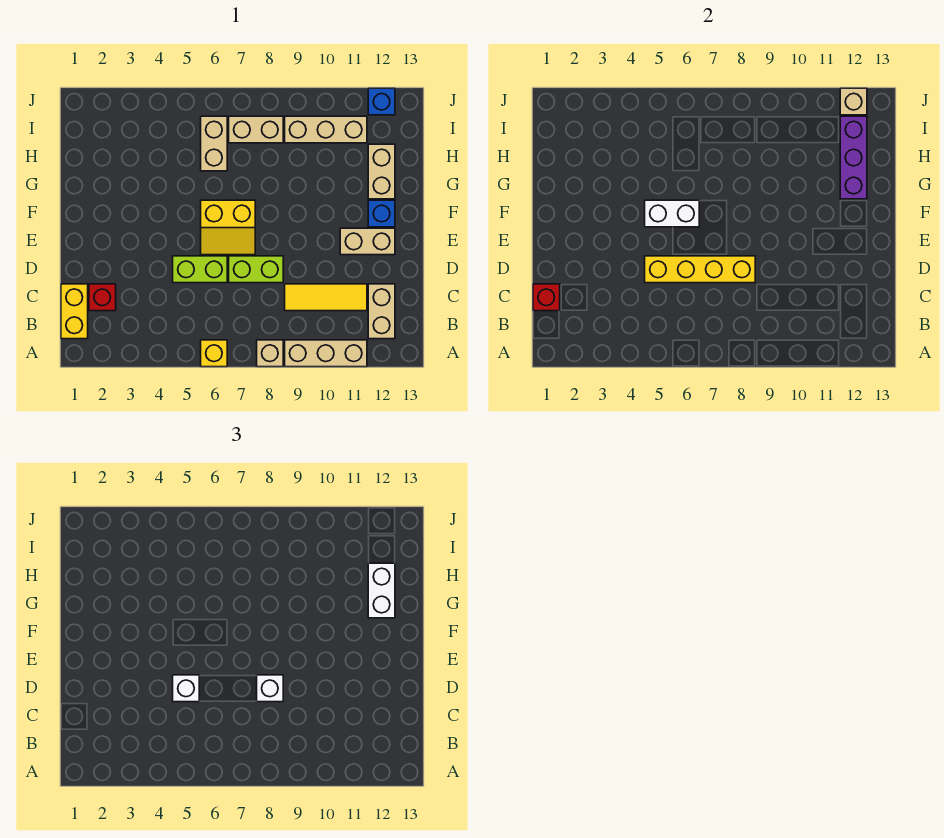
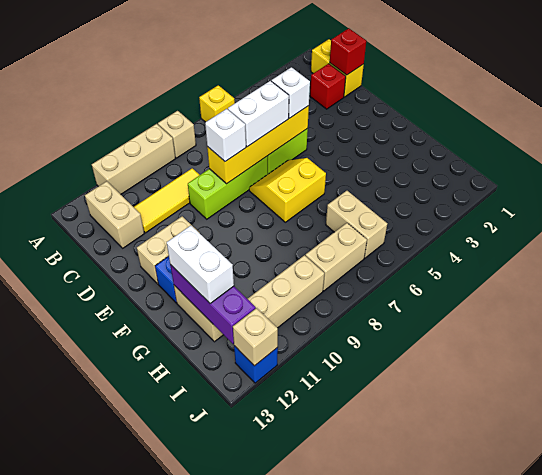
lime brick D7:D8 level 1 -> lime brick D7:D9 level 1
white brick F5:F6 level 2 -> white brick D6:D7 level 3

